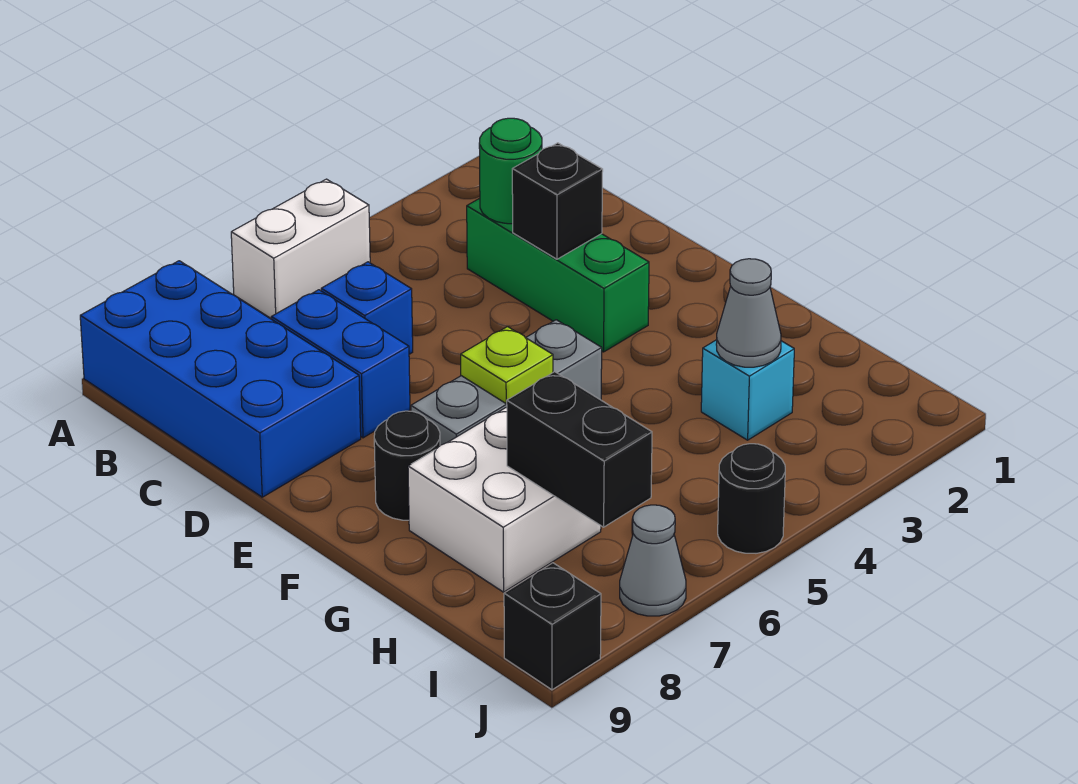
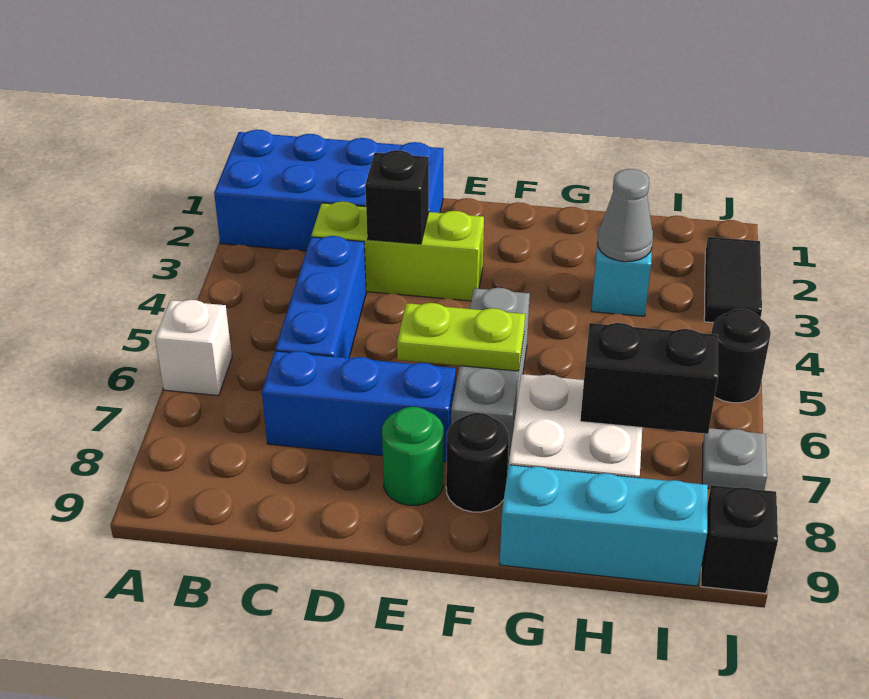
white brick A5:A6 level 1 -> white brick A6 level 1
blue brick A8:D9 level 1 -> blue brick A1:D2 level 1
green brick C3:E3 level 1 -> lime brick C3:E3 level 1
green round brick C3 level 2 -> green round brick E8 level 1
blue brick C6 level 1 -> blue brick C4:C6 level 1
blue brick C7:D7 level 1 -> blue brick C7:E7 level 1
lime plate F6 level 2 -> lime plate E6:F6 level 2
none -> cyan brick G9:I9 level 1
none -> black tile J2:J3 level 1
grey cone J7 level 1 -> grey plate J7 level 1

